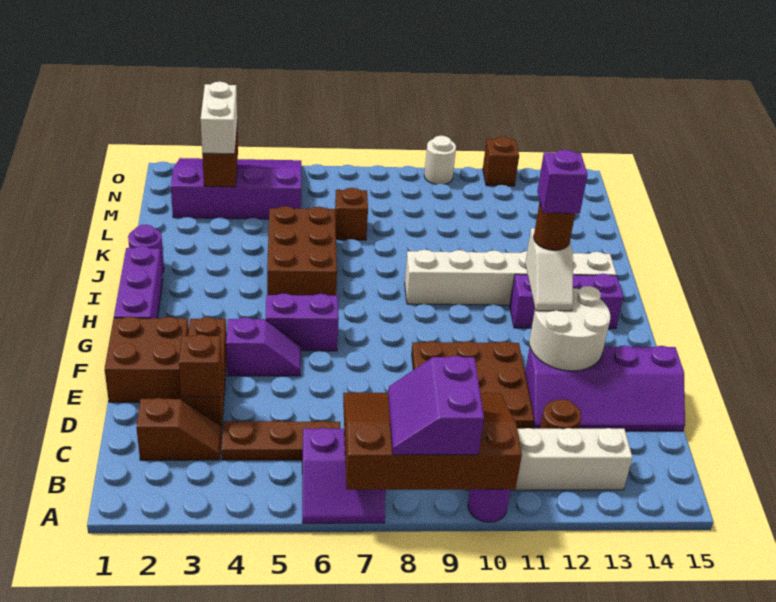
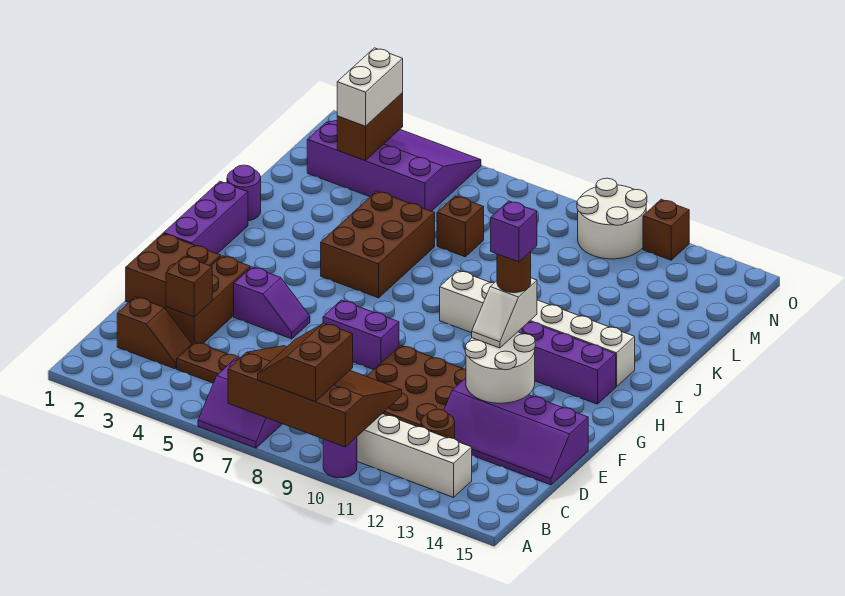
purple slope A8:B9 level 3 top 9 -> brown slope A8:B9 level 3 top 9
purple brick G5:G6 level 1 -> purple brick F7:F8 level 1
white round brick O10 level 1 -> white round brick N10:O11 level 1

